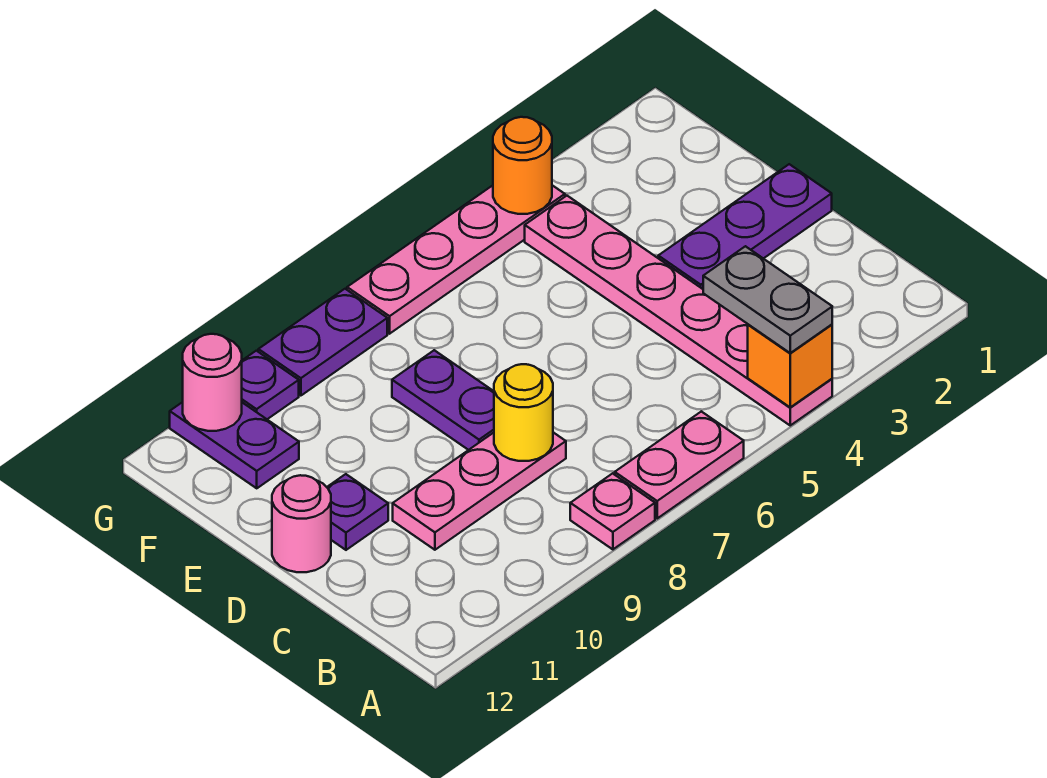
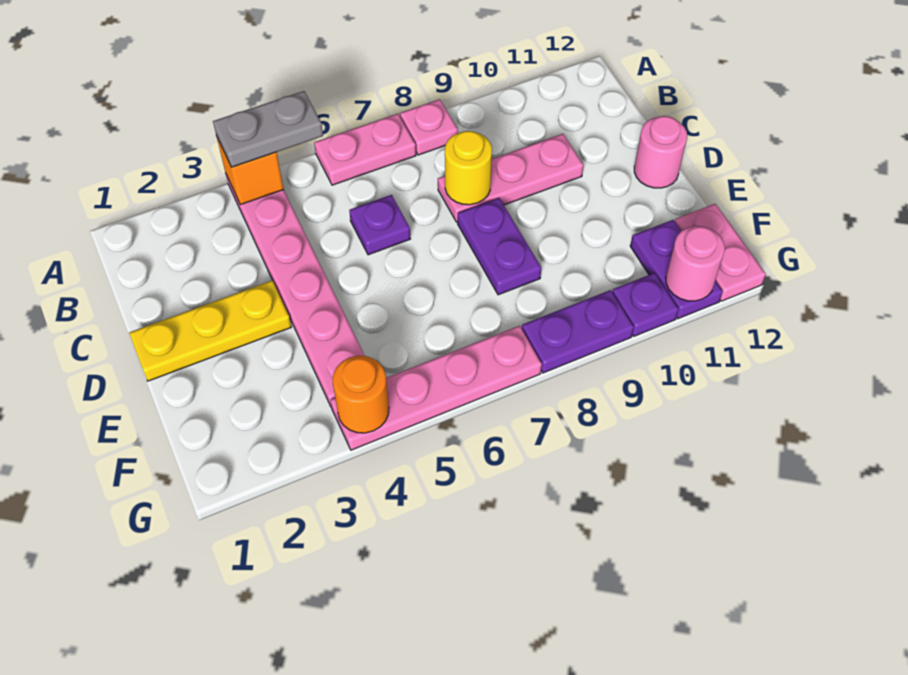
grey plate A4:B4 level 3 -> grey plate A4:A5 level 3
purple plate D1:D3 level 1 -> yellow plate D1:D3 level 1
purple plate D11 level 1 -> purple plate C6 level 1
none -> pink plate F12:G12 level 1

